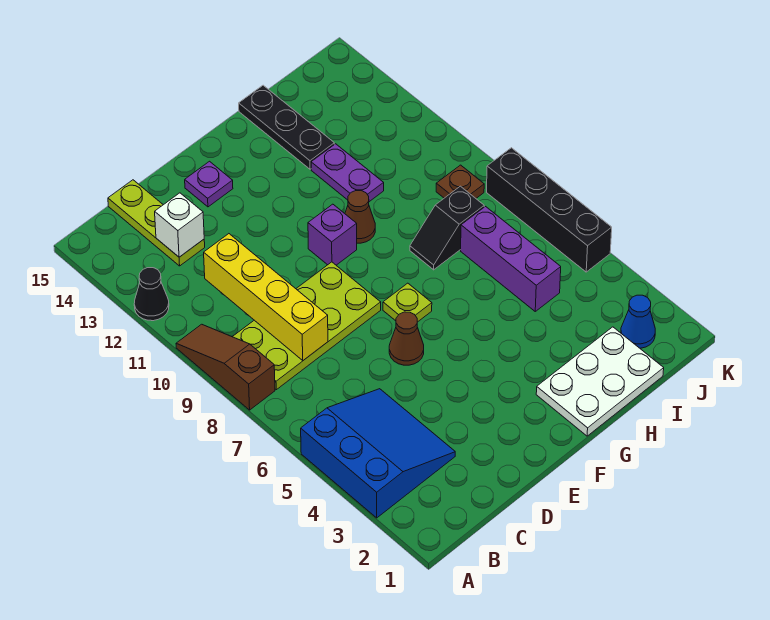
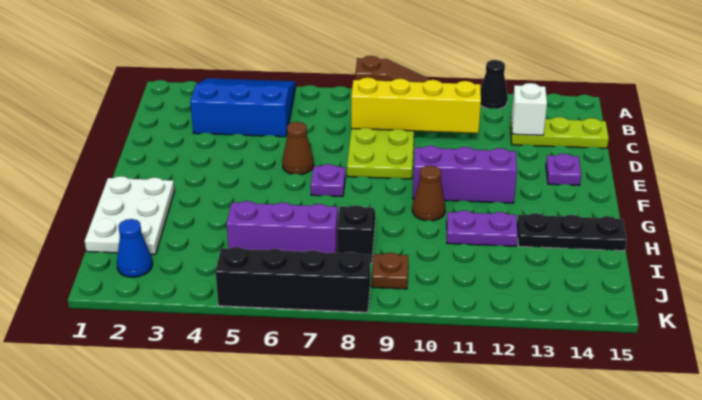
blue slope A3:C5 level 1 top A -> blue slope A3:C5 level 1 top C
lime plate F7 level 1 -> purple plate F7 level 1
purple brick F10 level 1 -> purple brick F10:F12 level 1

